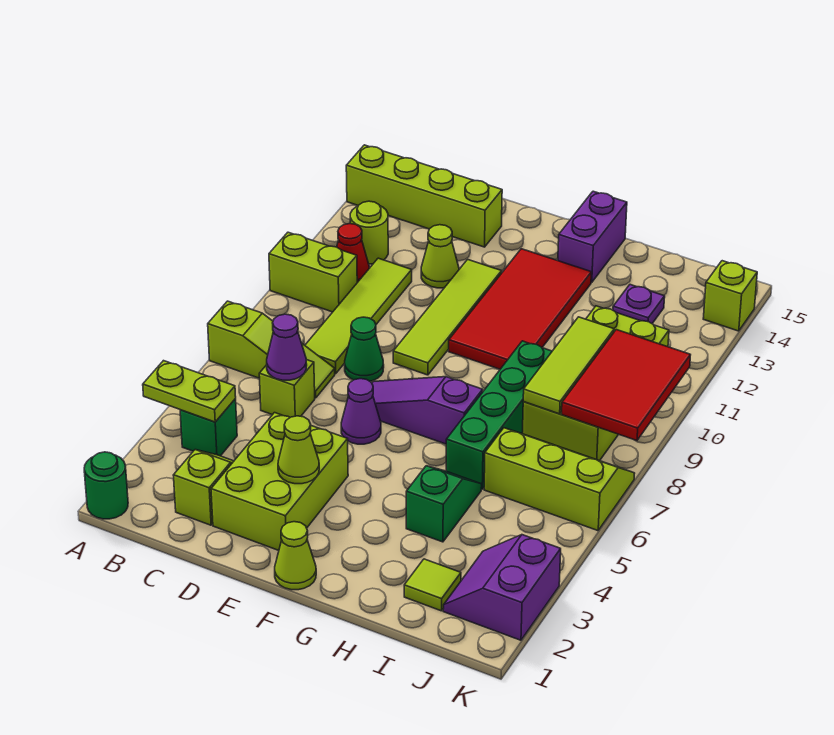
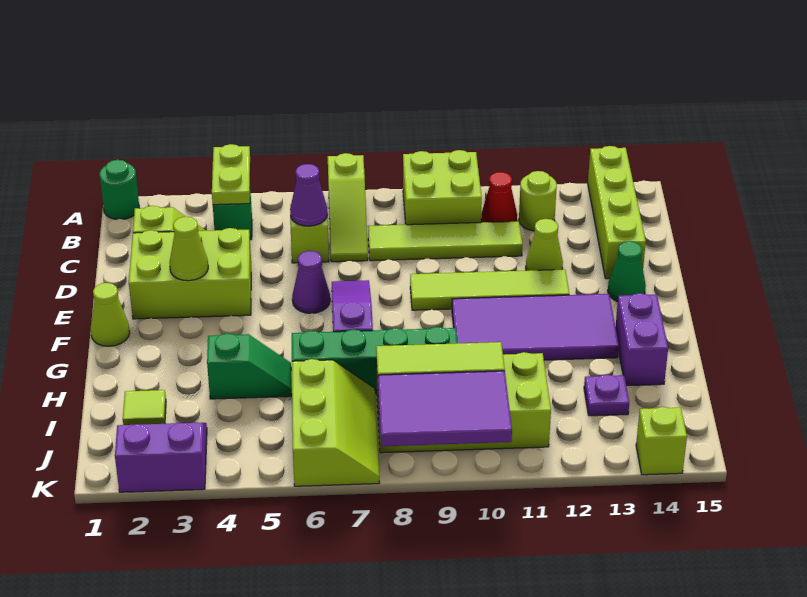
lime brick A10:B10 level 1 -> lime brick A9:B10 level 1
green cone D8 level 1 -> green cone E14 level 1
red tile F10:G13 level 1 -> purple tile F10:G13 level 1
purple brick G14:G15 level 1 -> purple brick G14:H14 level 1
red tile J8:K10 level 2 -> purple tile J8:K10 level 2

